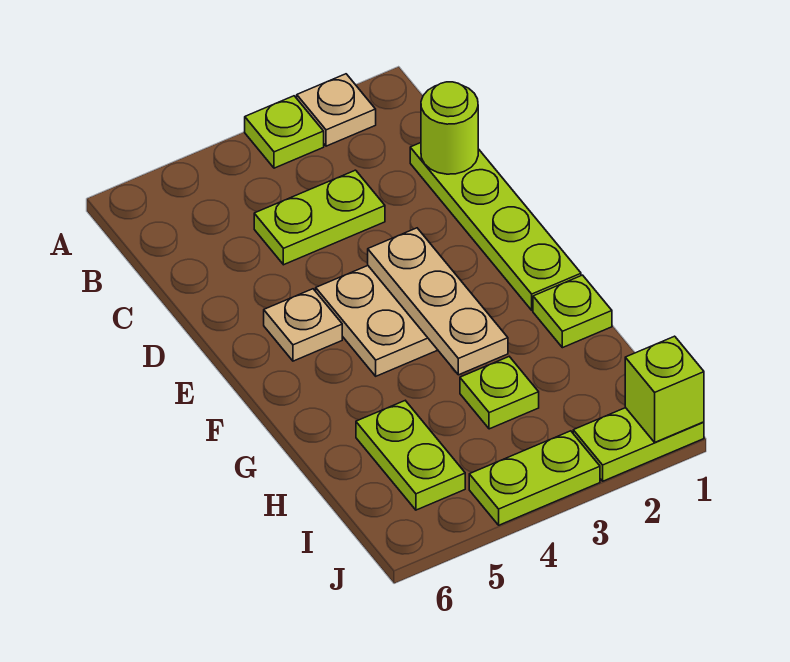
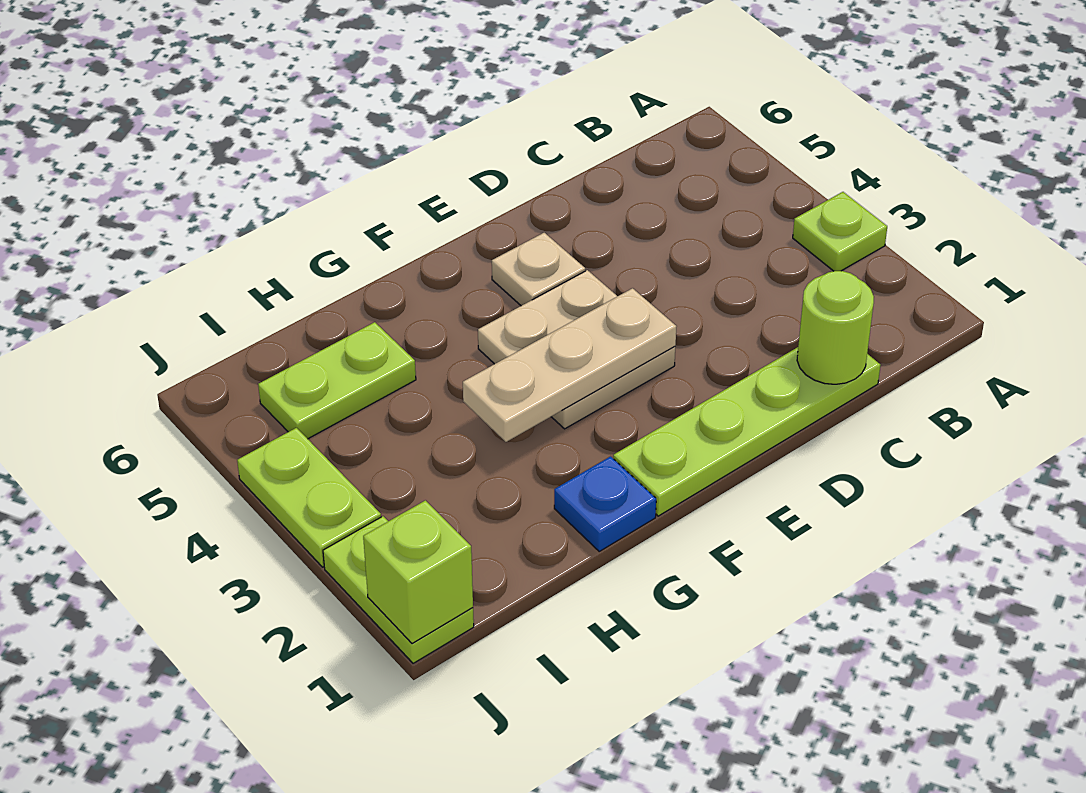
tan plate A2 level 1 -> none
lime plate C3:C4 level 1 -> none
lime plate G1 level 1 -> blue plate G1 level 1
lime plate H3 level 1 -> none

